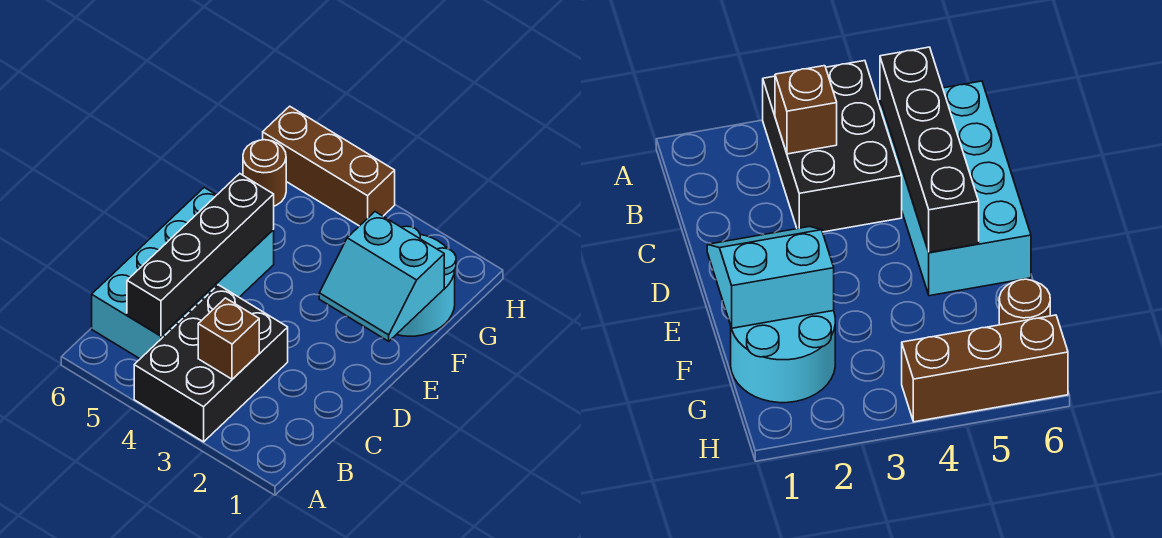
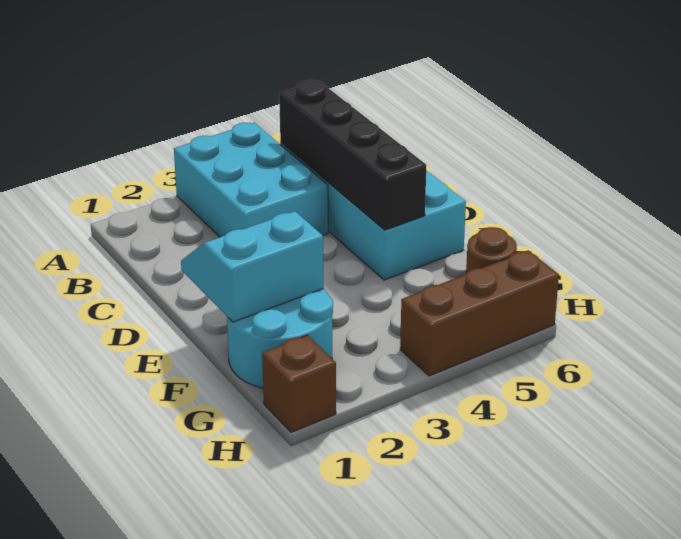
black brick A3:C4 level 1 -> cyan brick A3:C4 level 1
brown brick B3 level 2 -> brown brick H1 level 1

